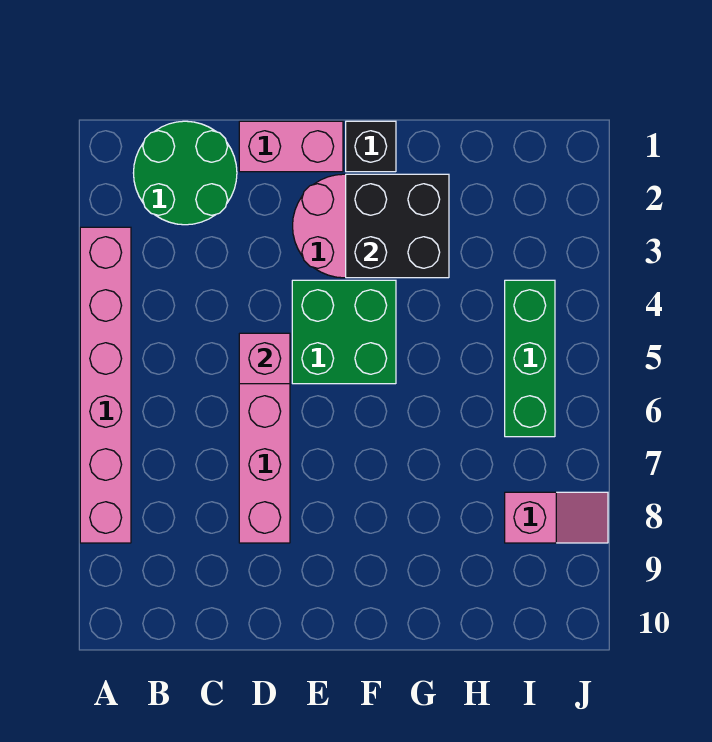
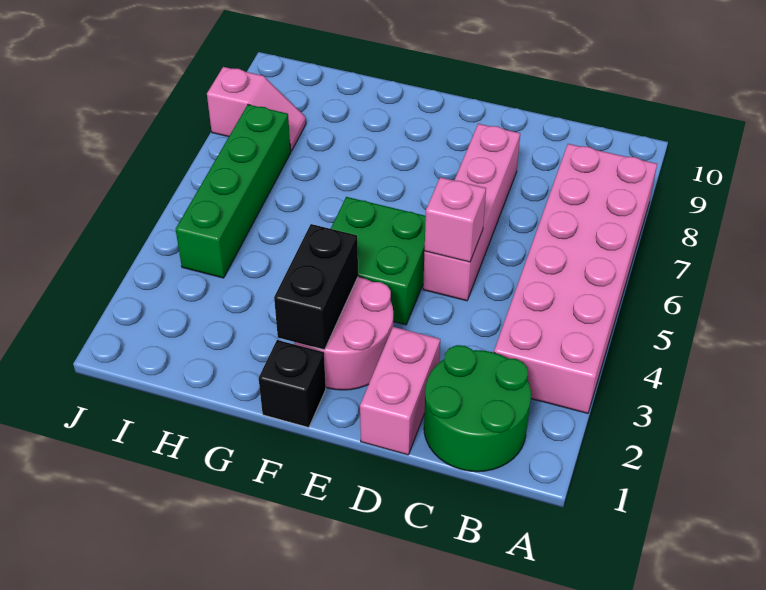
pink brick A3:A8 level 1 -> pink brick A3:B8 level 1
pink brick D1:E1 level 1 -> pink brick D1:D2 level 1
black brick F2:G3 level 2 -> black brick F2:F3 level 2
green brick I4:I6 level 1 -> green brick I4:I7 level 1
pink slope I8:J8 level 1 top I -> pink slope I8:J8 level 1 top J

